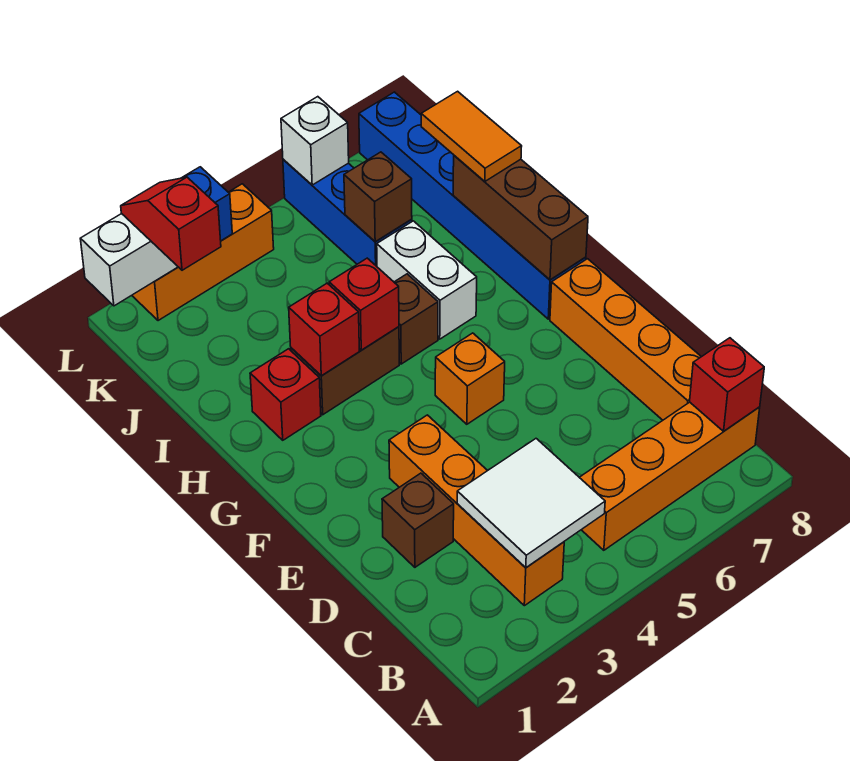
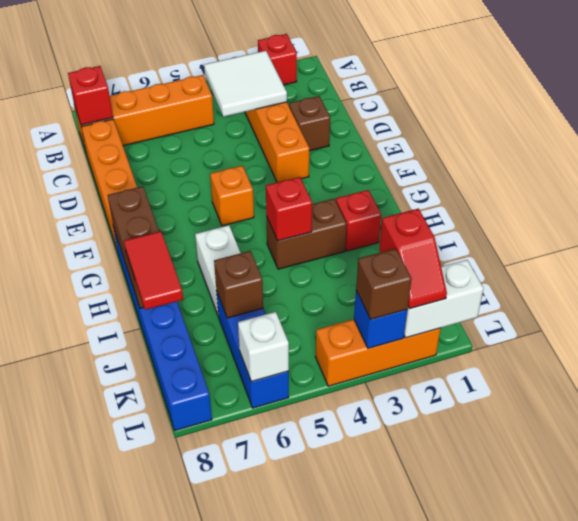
red brick H3 level 2 -> red brick A2 level 1
brown brick H5 level 1 -> brown brick L3 level 3
orange tile I8:J8 level 3 -> red tile I8:J8 level 3

